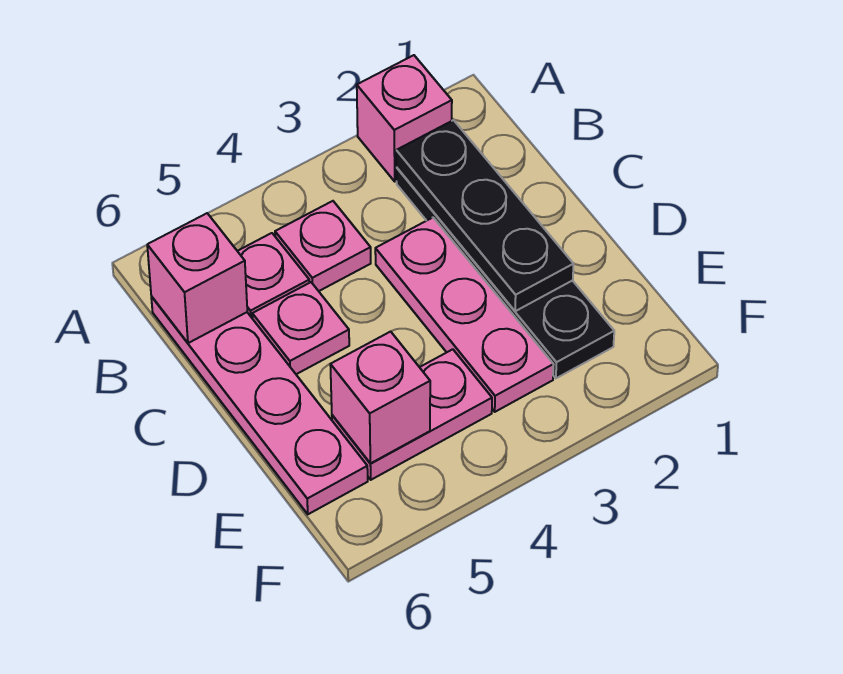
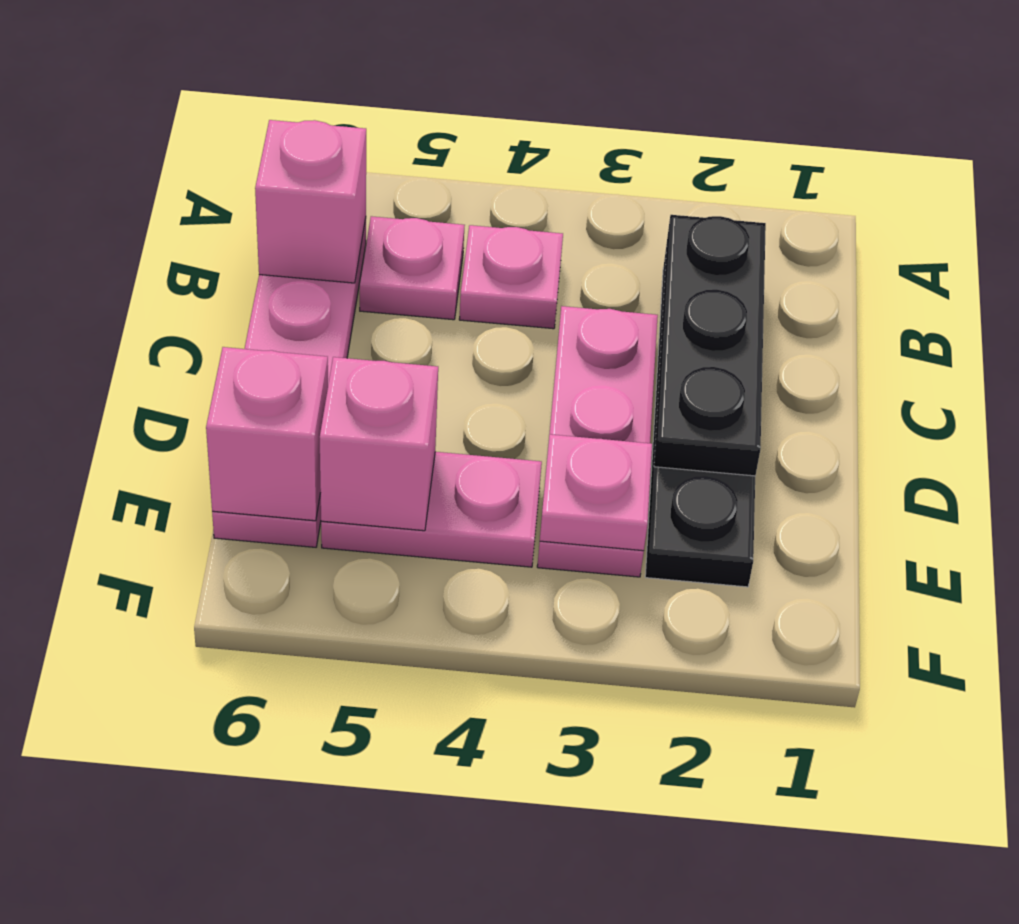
pink brick A2 level 1 -> pink brick E6 level 2
pink plate C5 level 1 -> pink plate E3 level 2

